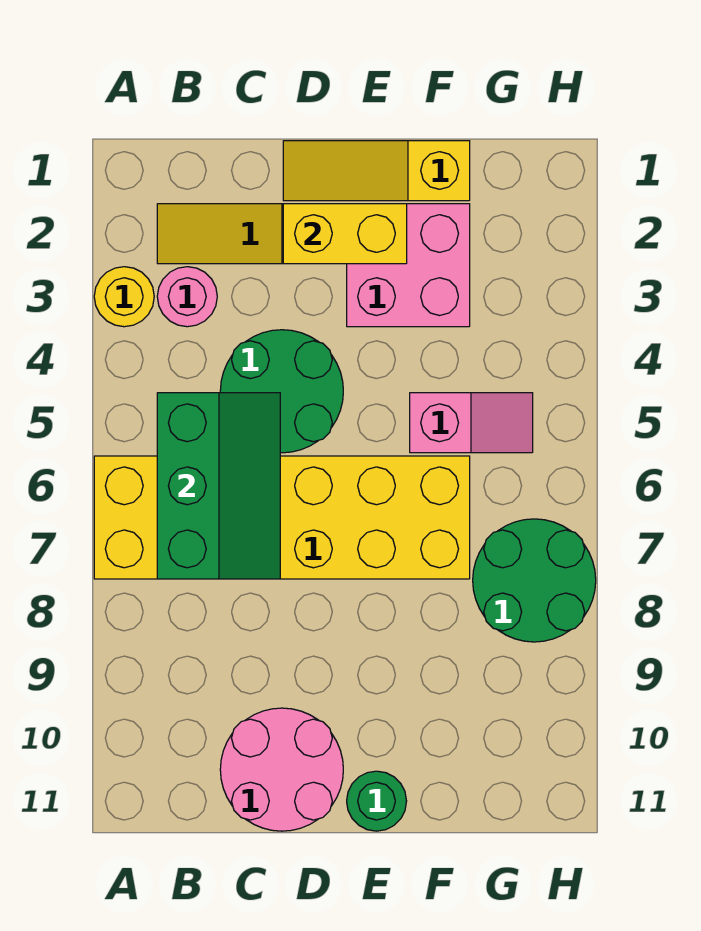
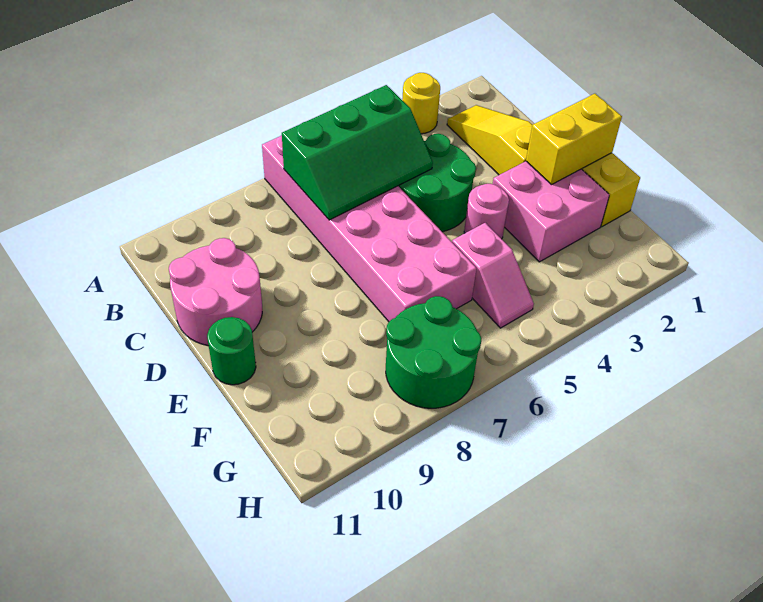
yellow brick A6:F7 level 1 -> pink brick A6:F7 level 1
pink round brick B3 level 1 -> pink round brick E4 level 1
yellow brick D2:E2 level 2 -> yellow brick E1:E2 level 2

